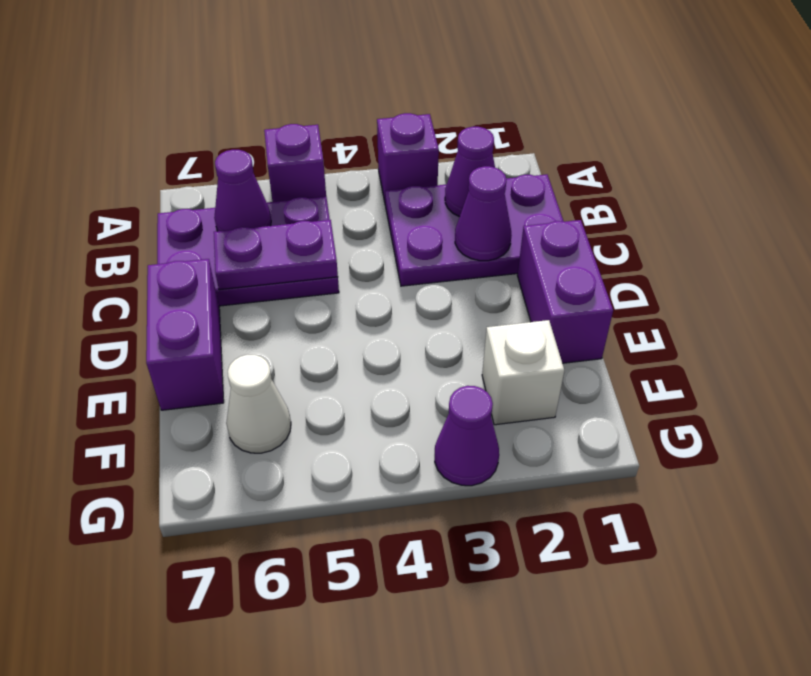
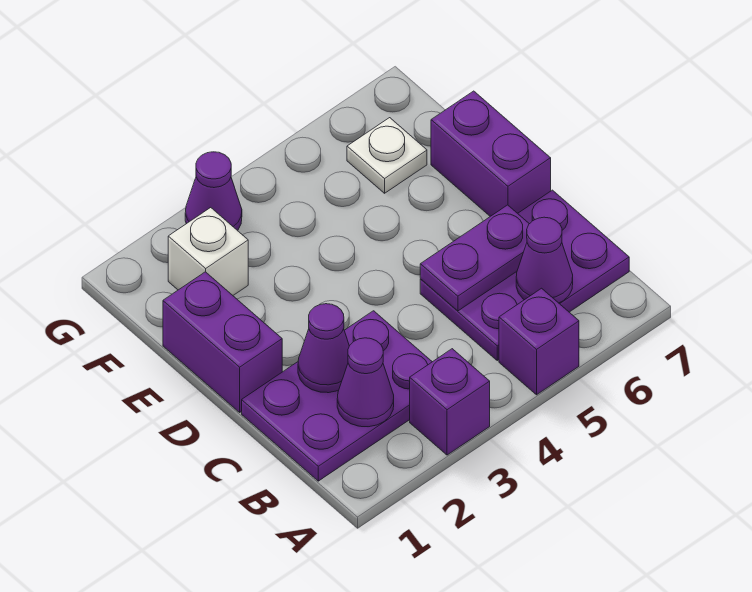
white cone F6 level 1 -> white plate F6 level 1

